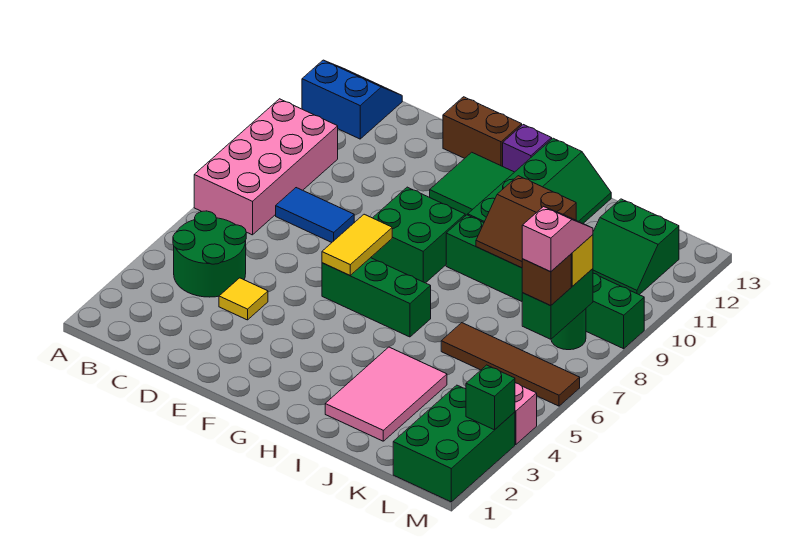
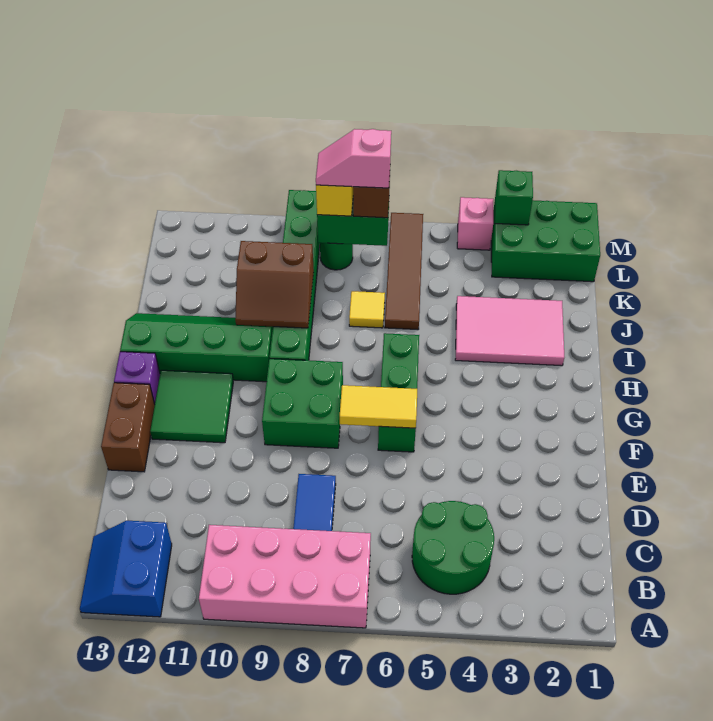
yellow tile D4 level 1 -> yellow tile J7 level 1
brown slope I9:J10 level 2 top 10 -> brown slope I9:J10 level 2 top J
green slope K11:L12 level 1 top 12 -> none

